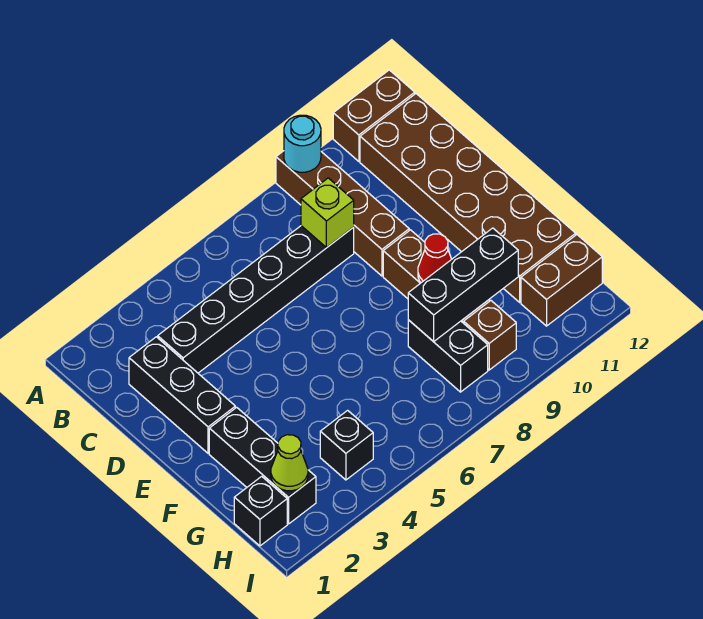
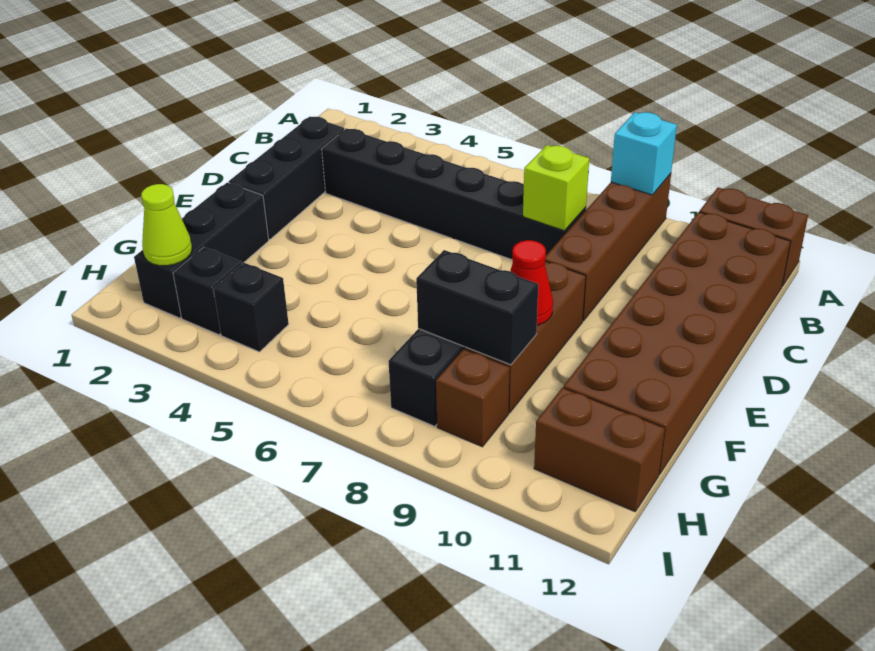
cyan round brick A9 level 2 -> cyan brick A9 level 2
black brick G8:G10 level 2 -> black brick G8:G9 level 2
black brick H1 level 1 -> black brick H3 level 1

